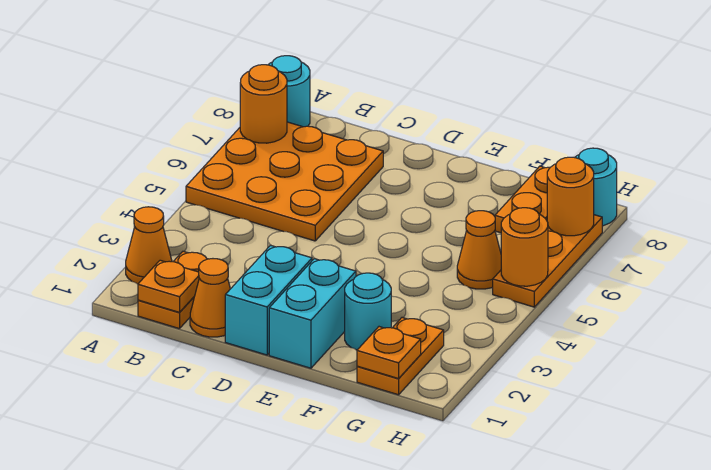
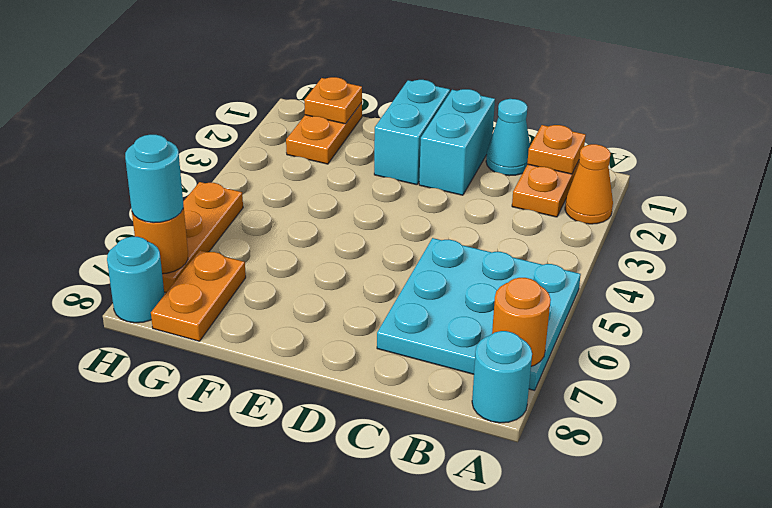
orange plate A5:C7 level 1 -> cyan plate A5:C7 level 1
orange cone C1 level 1 -> cyan cone C1 level 1
cyan round brick F2 level 1 -> cyan round brick H7 level 3
orange cone G5 level 1 -> none
orange round brick H5 level 2 -> none

